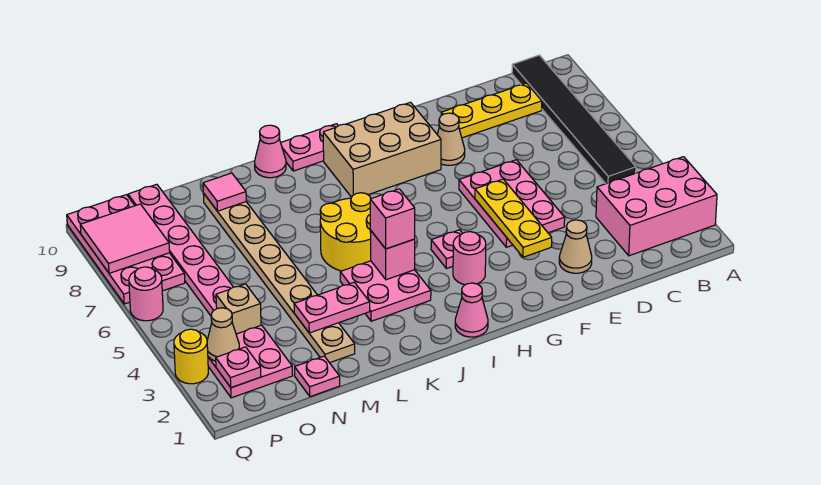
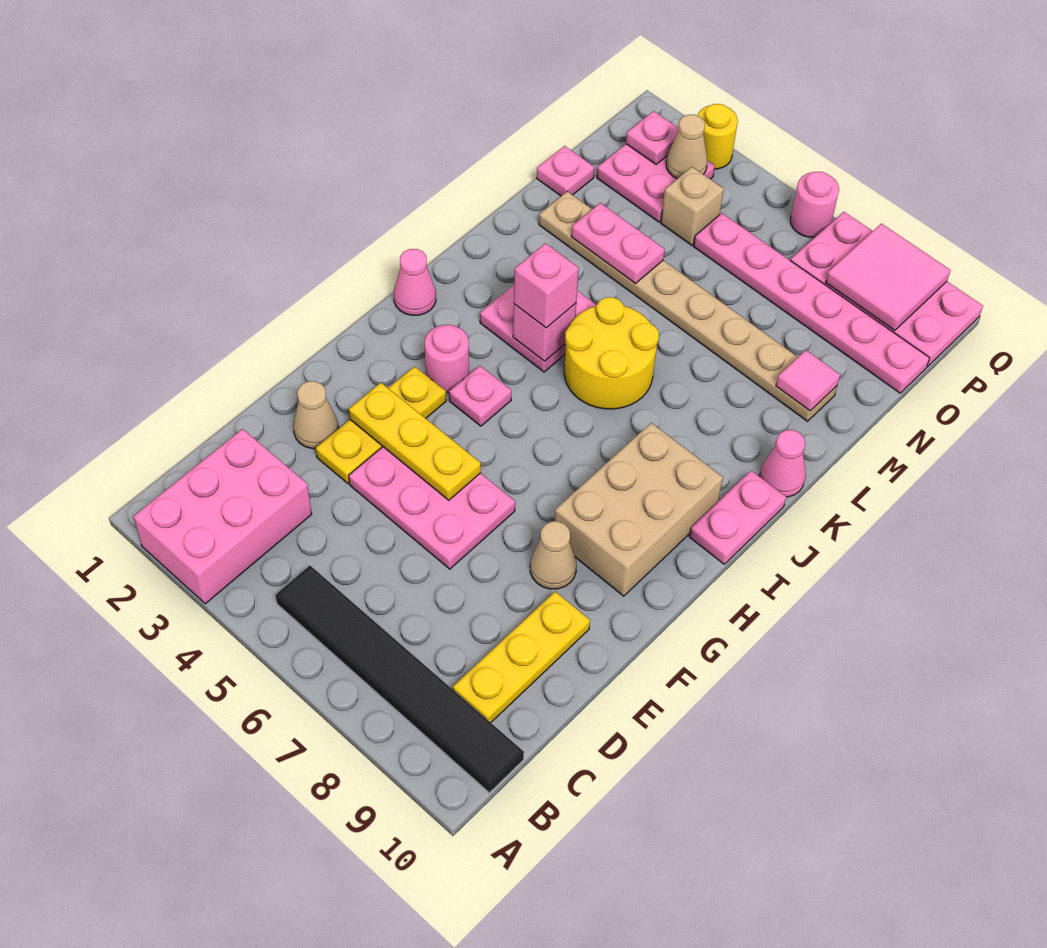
none -> yellow plate E3:G3 level 1
pink plate L3:M3 level 2 -> pink plate M3:M4 level 2

